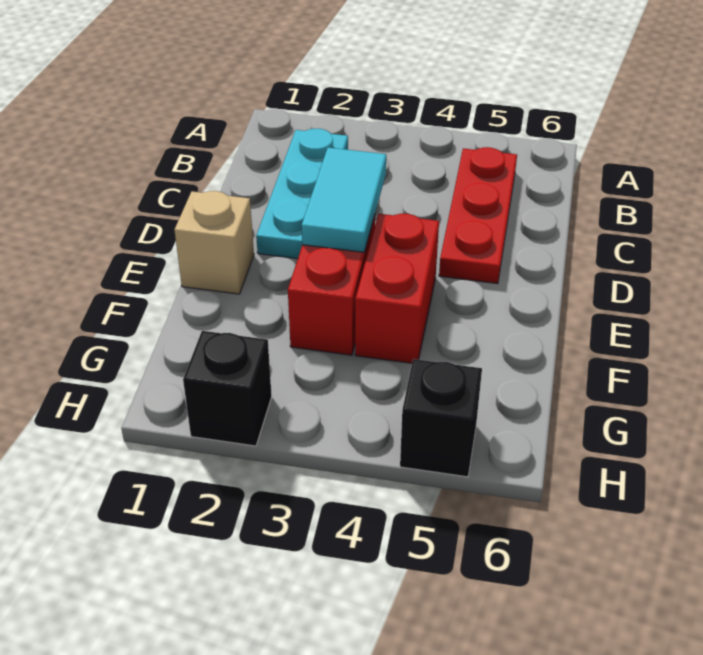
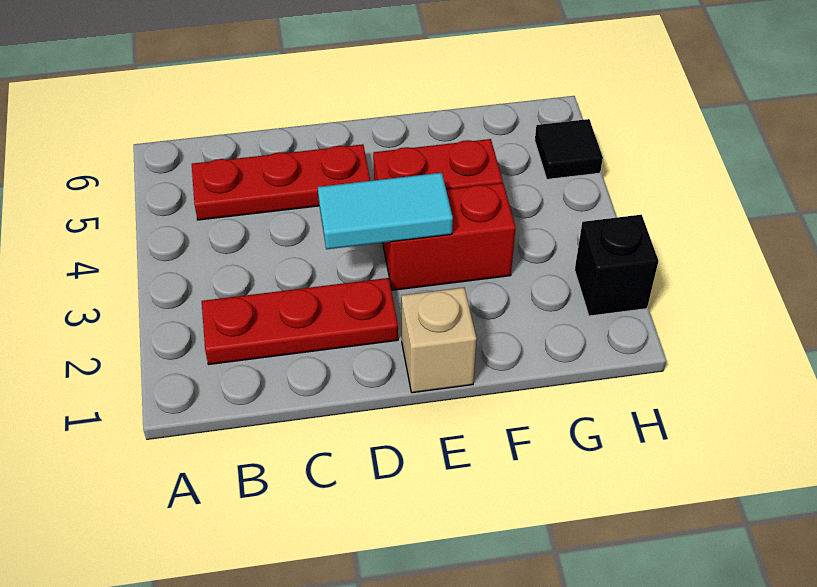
cyan plate B2:D2 level 1 -> red plate B2:D2 level 1
black brick H5 level 1 -> black tile H5 level 1

